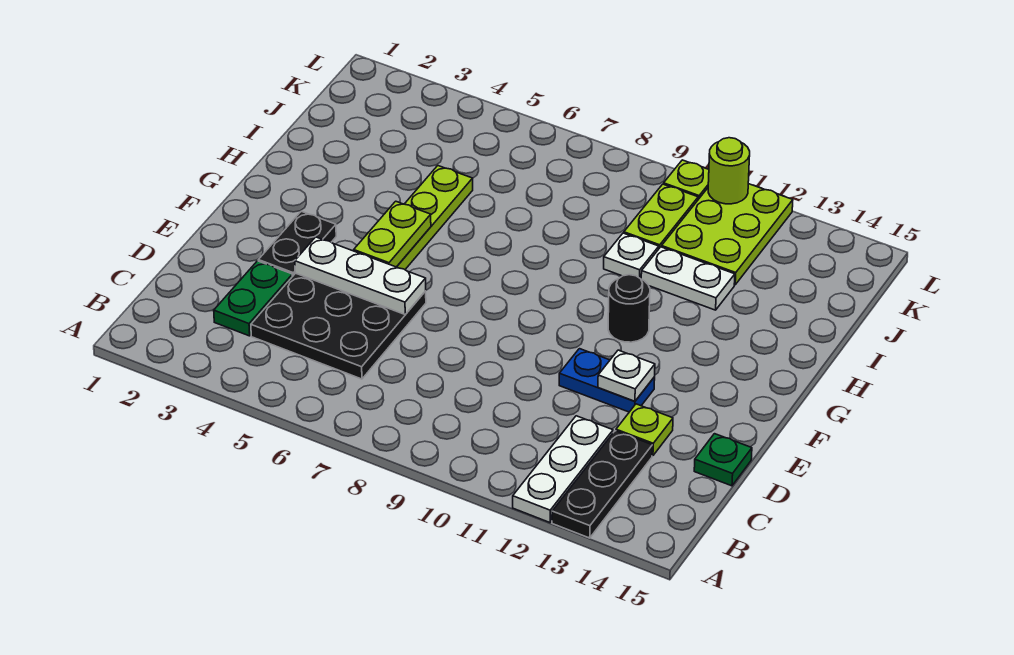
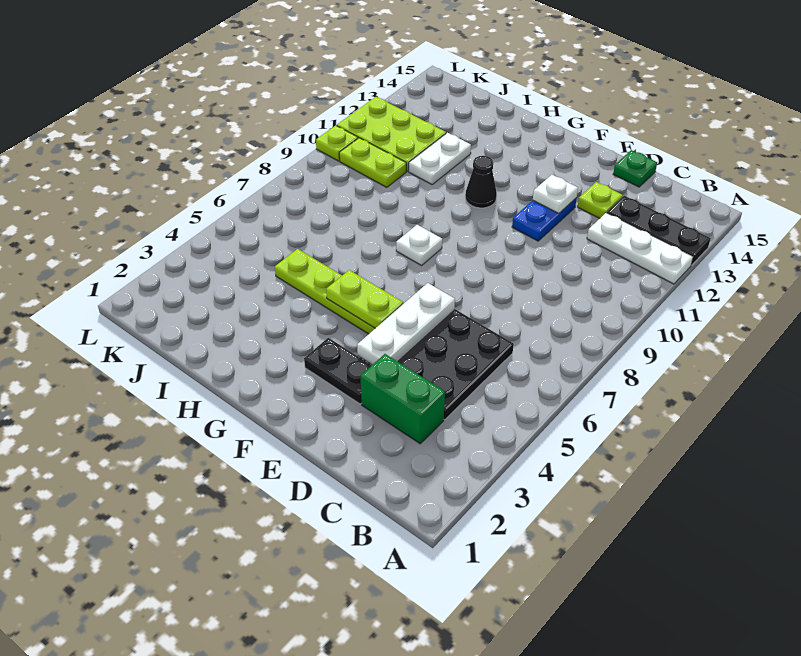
green plate C3:D3 level 1 -> green brick C3:D3 level 1
black round brick G11 level 1 -> black cone G11 level 1
white plate I10 level 1 -> white plate G8 level 1
lime round brick L11 level 2 -> none

